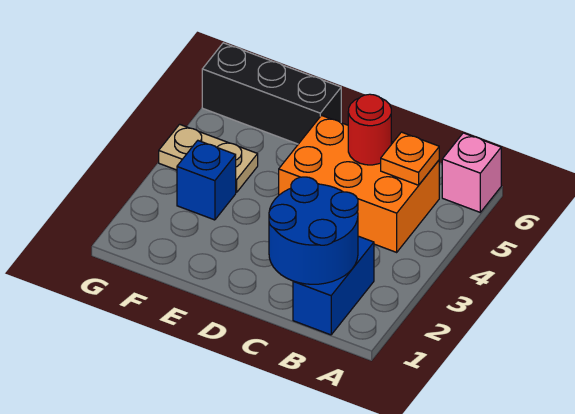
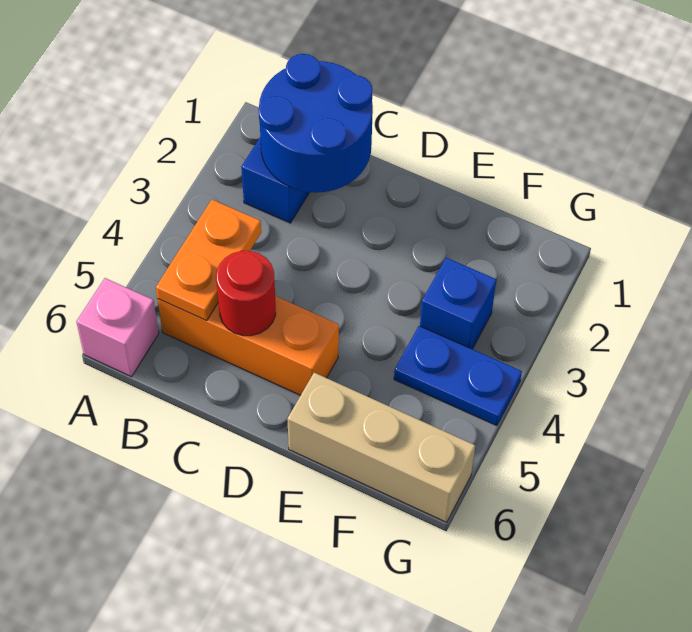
orange brick B4:D5 level 1 -> orange brick B5:D5 level 1
orange plate B5 level 2 -> orange plate B4:B5 level 2
black brick E6:G6 level 1 -> tan brick E6:G6 level 1
tan plate F4:G4 level 1 -> blue plate F4:G4 level 1

